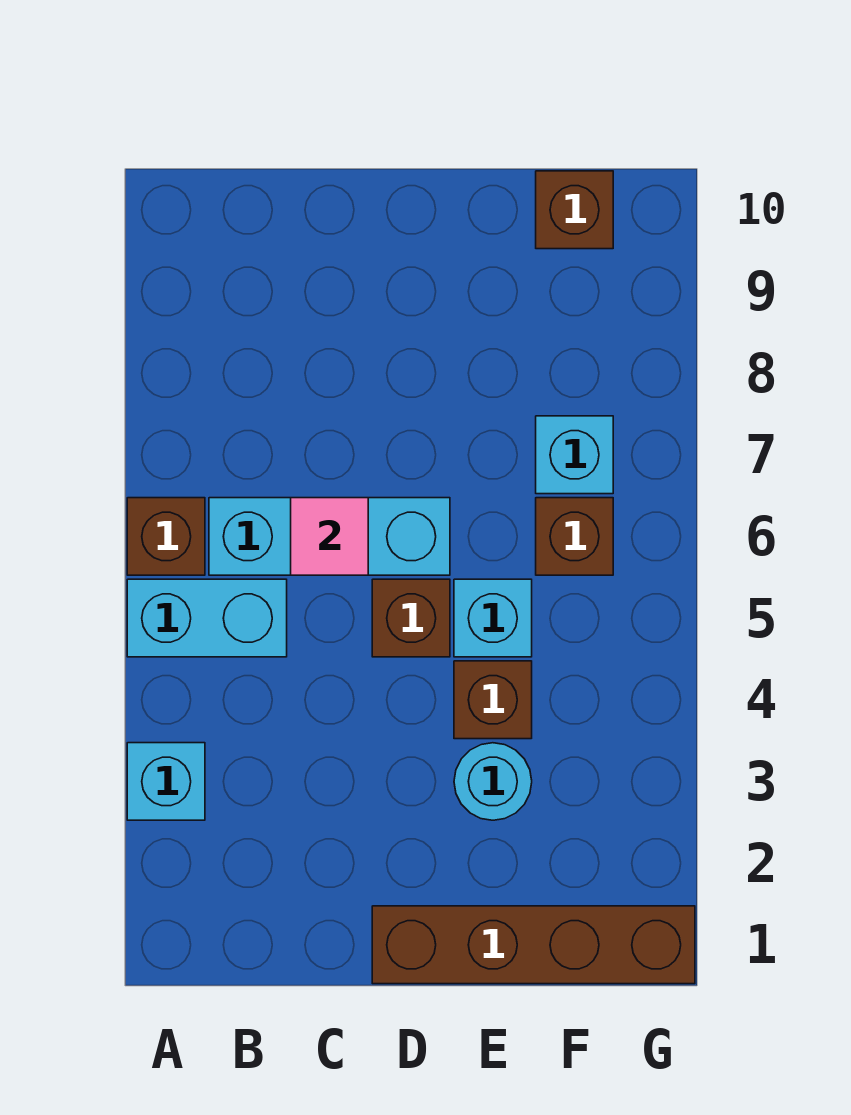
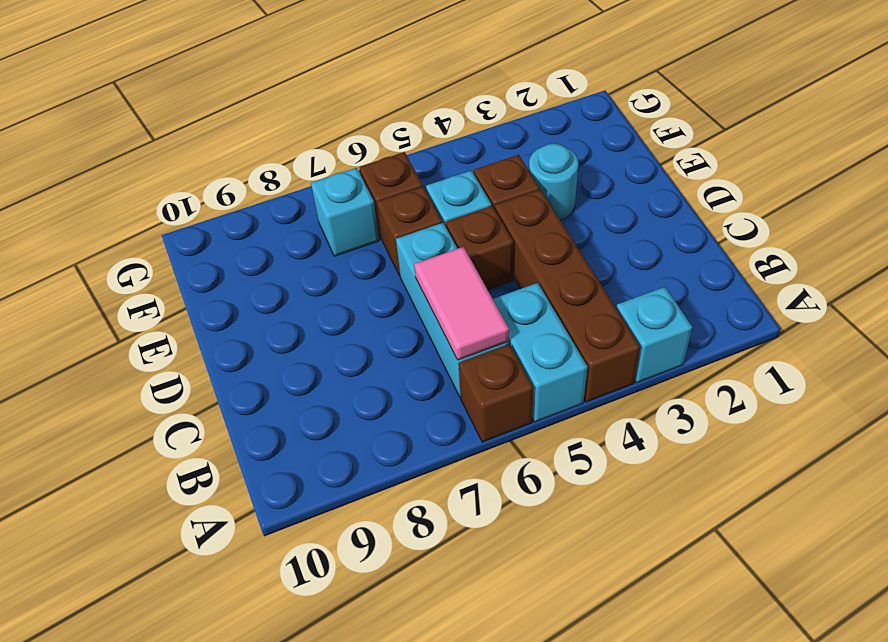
pink tile C6 level 2 -> pink tile B6:C6 level 2
brown brick D1:G1 level 1 -> brown brick A4:D4 level 1
brown brick F10 level 1 -> brown brick E6 level 1

